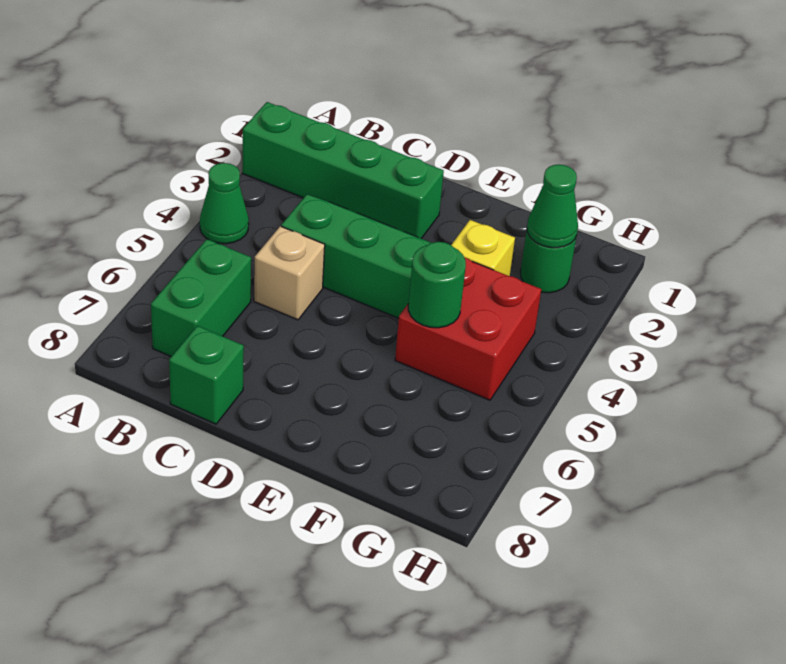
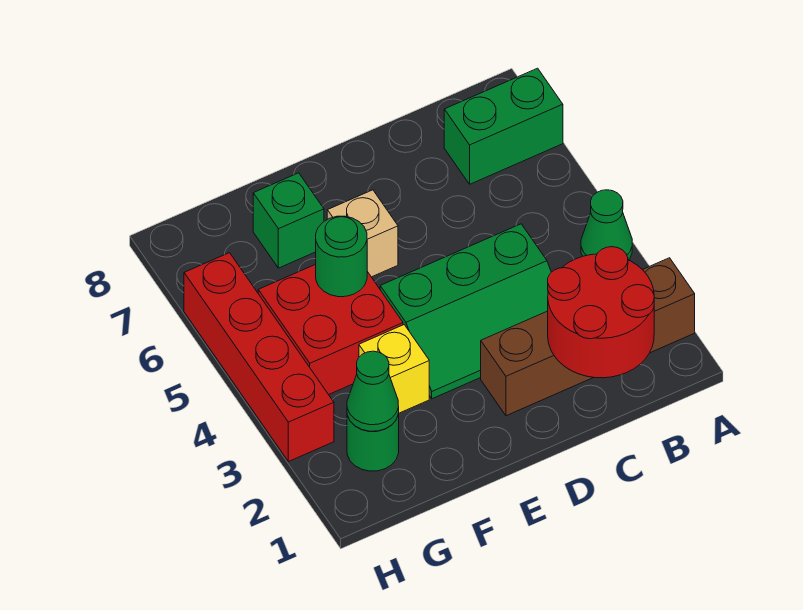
green brick A2:D2 level 1 -> brown brick A2:D2 level 1
none -> red round brick B1:C2 level 2
green brick B6:B7 level 1 -> green brick A7:B7 level 1
tan brick C5 level 1 -> tan brick E6 level 1
green brick C8 level 1 -> green brick F7 level 1
none -> red brick H3:H6 level 1

